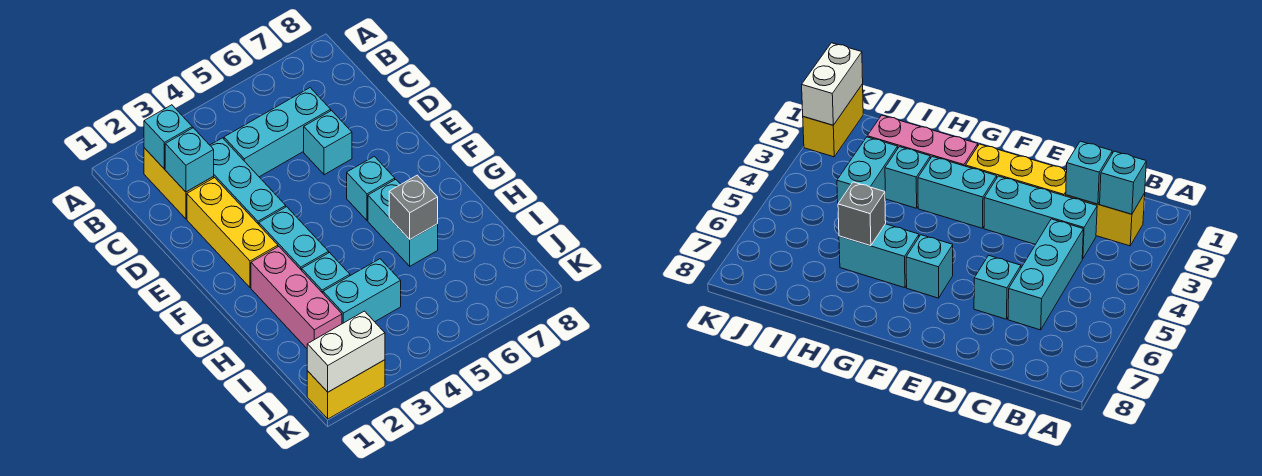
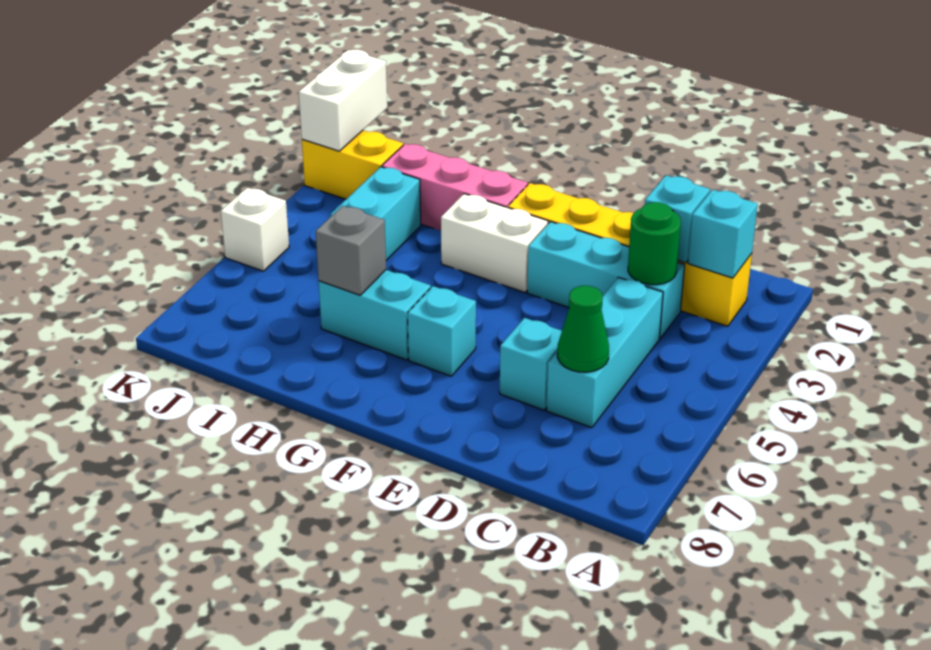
none -> green round brick C3 level 2
none -> green cone C6 level 2
cyan brick F3:G3 level 1 -> white brick F3:G3 level 1
cyan brick H3 level 1 -> none
yellow brick K1:K2 level 1 -> yellow brick J2:K2 level 1
none -> white brick K5 level 1

